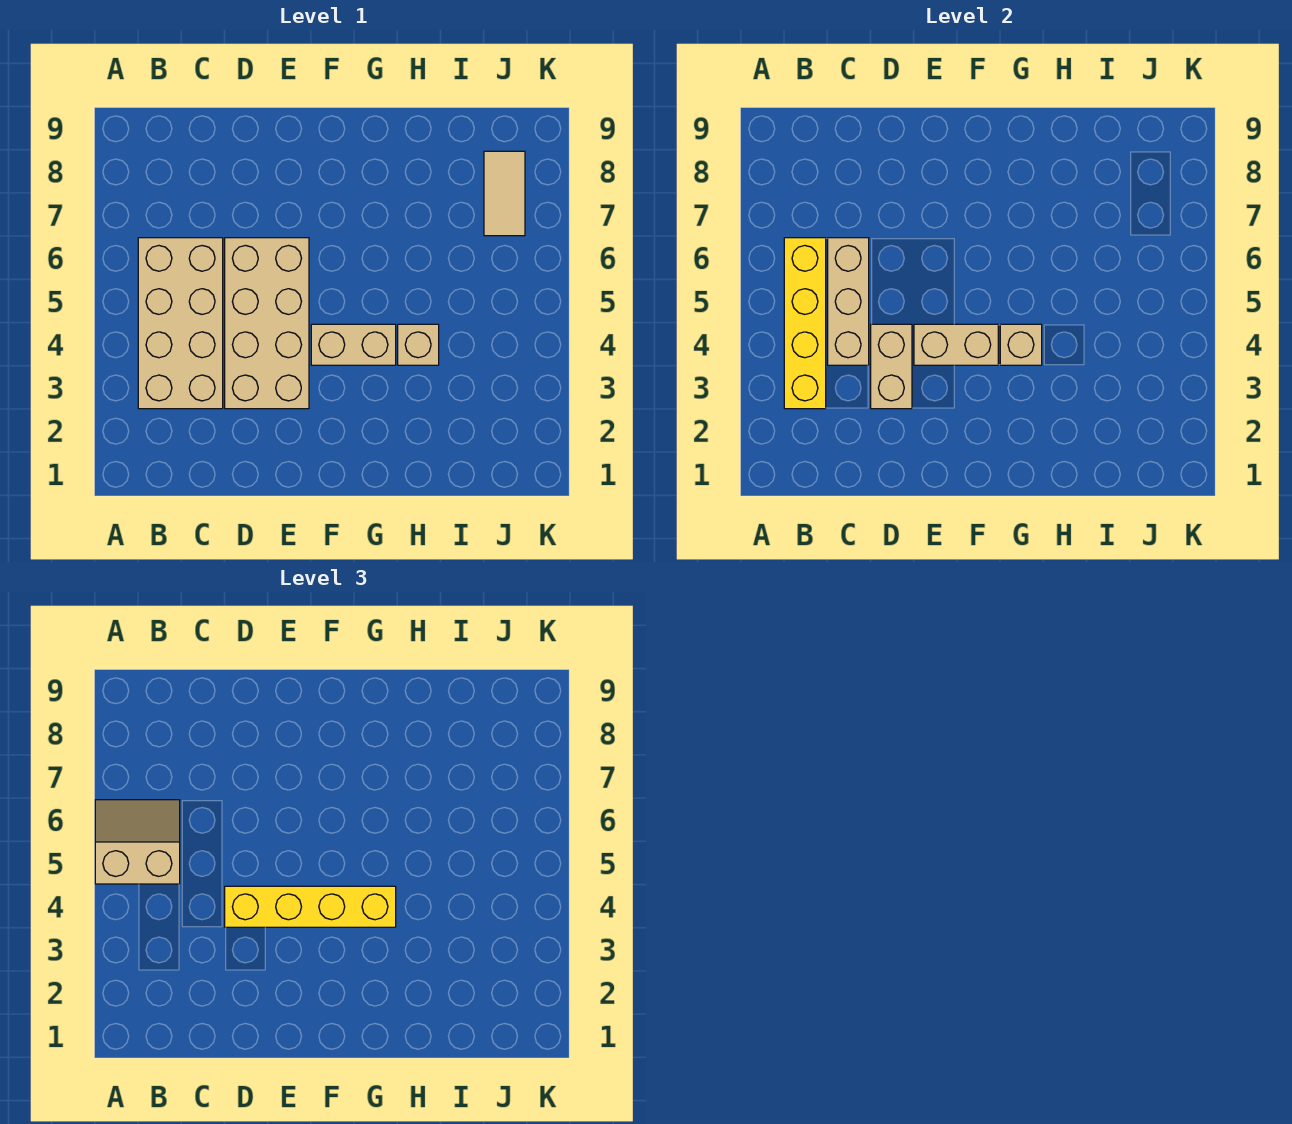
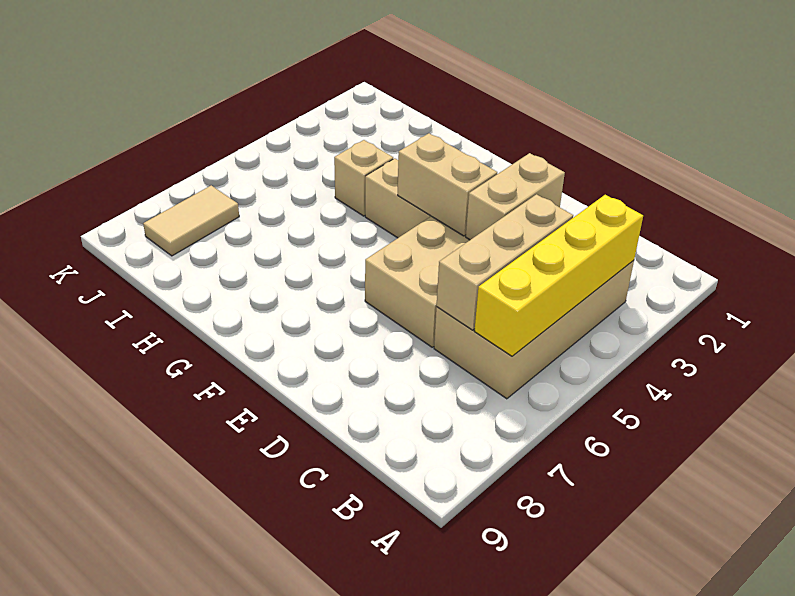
tan slope A5:B6 level 3 top 5 -> none
yellow brick D4:G4 level 3 -> none
tan brick G4 level 2 -> none

